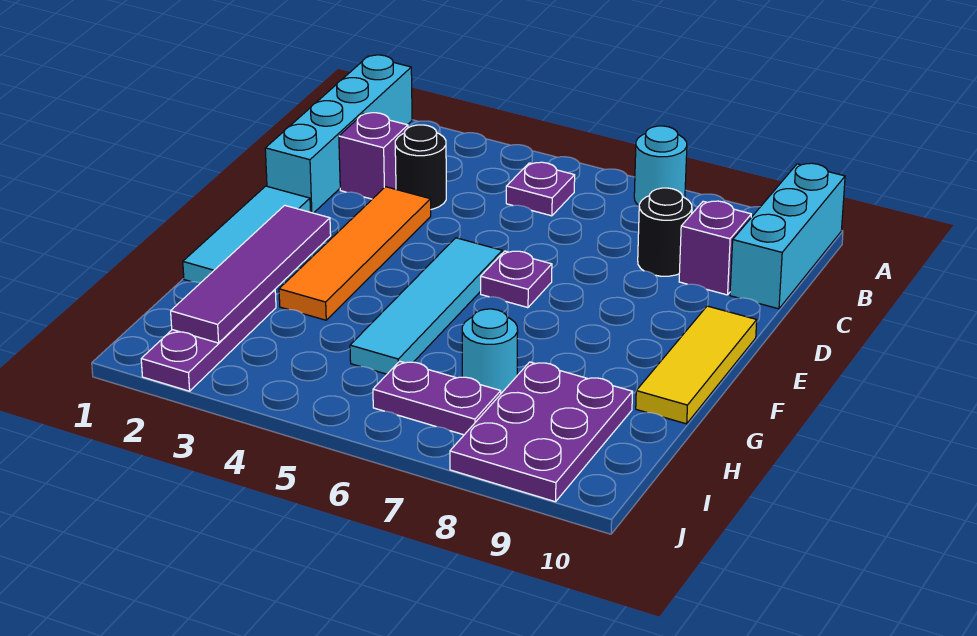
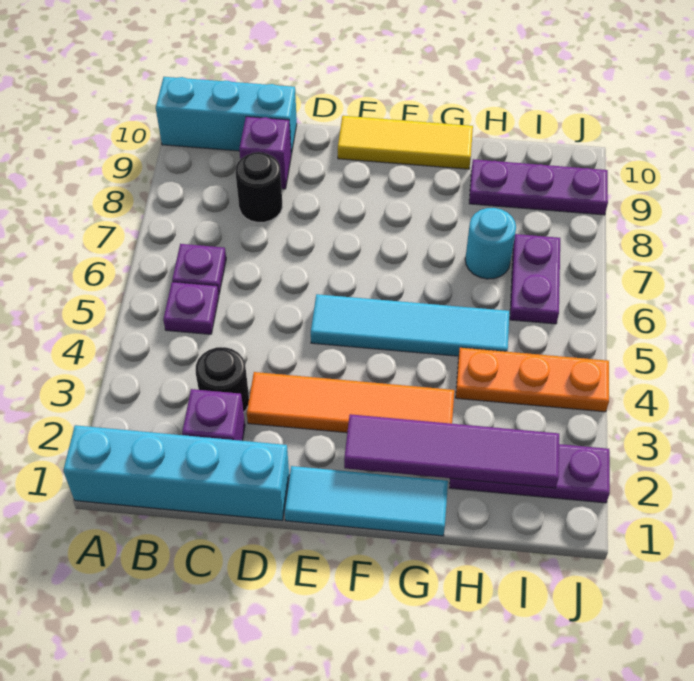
cyan round brick A7 level 1 -> none
purple plate E6 level 1 -> purple plate B6 level 1
none -> orange plate H4:J4 level 1
purple plate H8:J9 level 1 -> purple plate H9:J9 level 1

